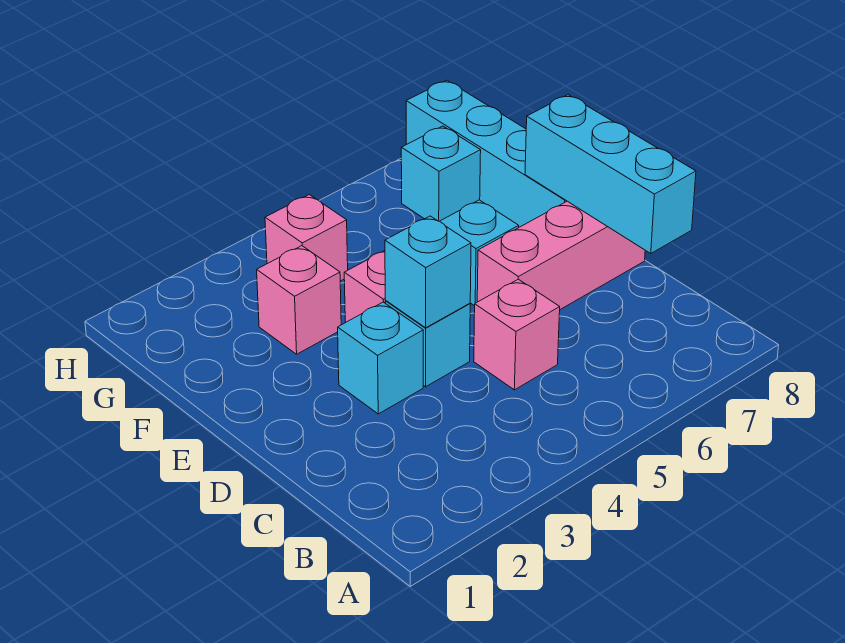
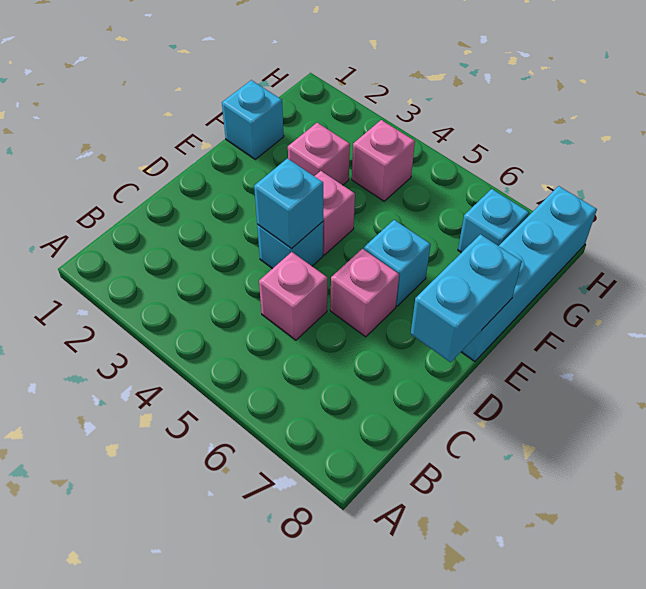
cyan brick C8:E8 level 2 -> cyan brick D8:E8 level 2
cyan brick D3 level 1 -> cyan brick F1 level 1
pink brick D6:D8 level 1 -> pink brick D6 level 1

